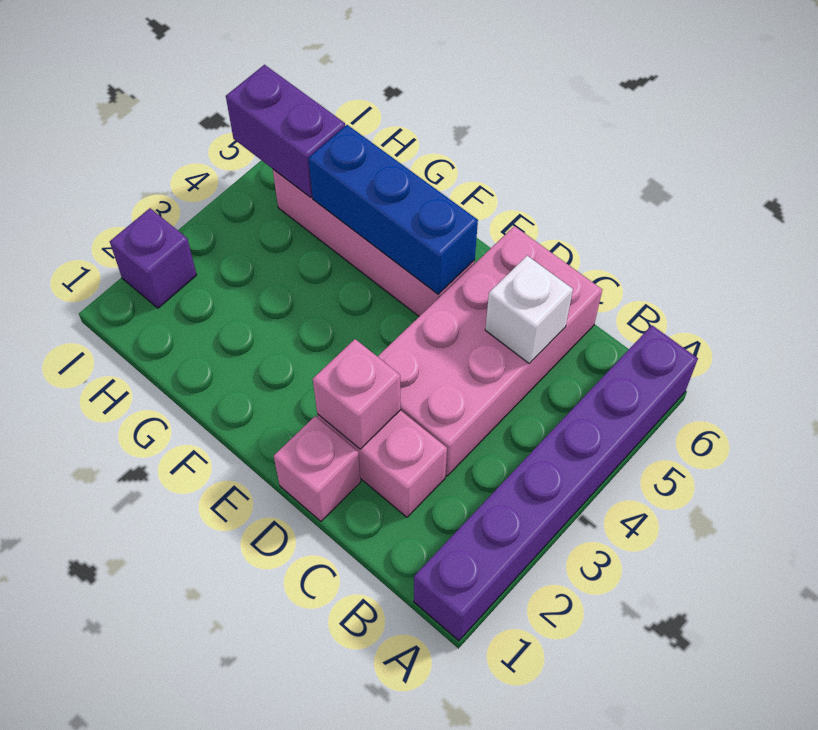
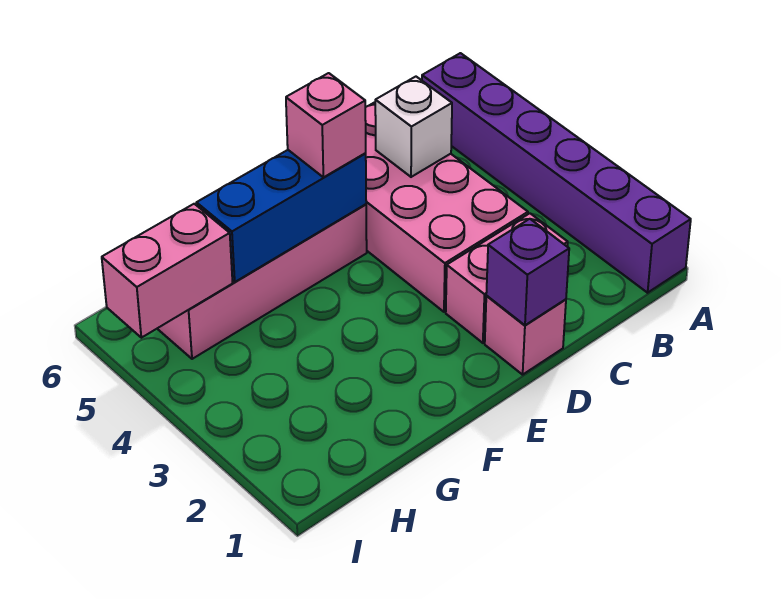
pink brick D2 level 2 -> pink brick E5 level 3
purple brick H5:I5 level 2 -> pink brick H5:I5 level 2
purple brick I2 level 1 -> purple brick D1 level 2

